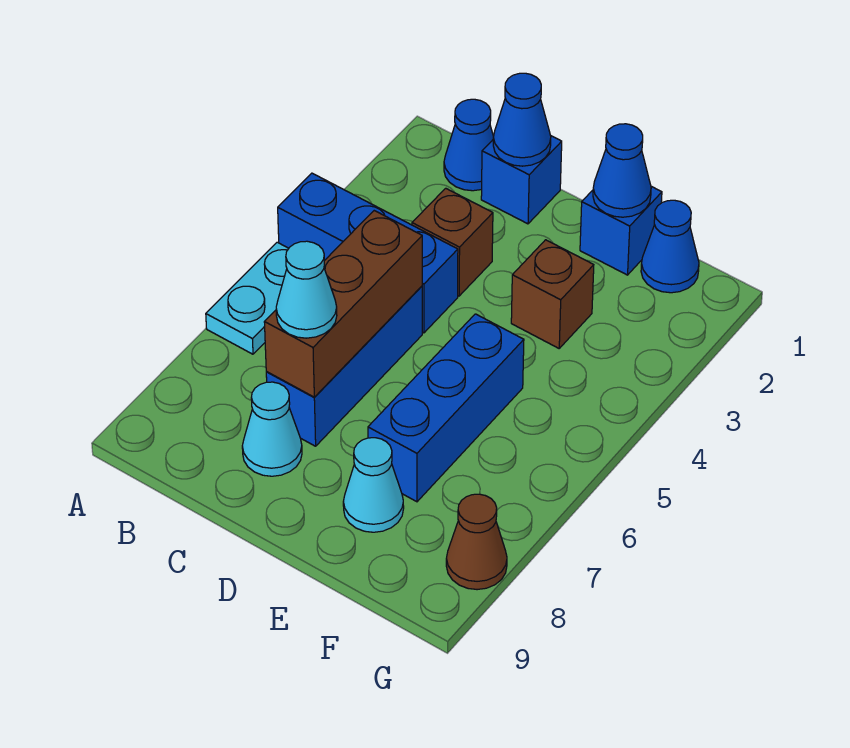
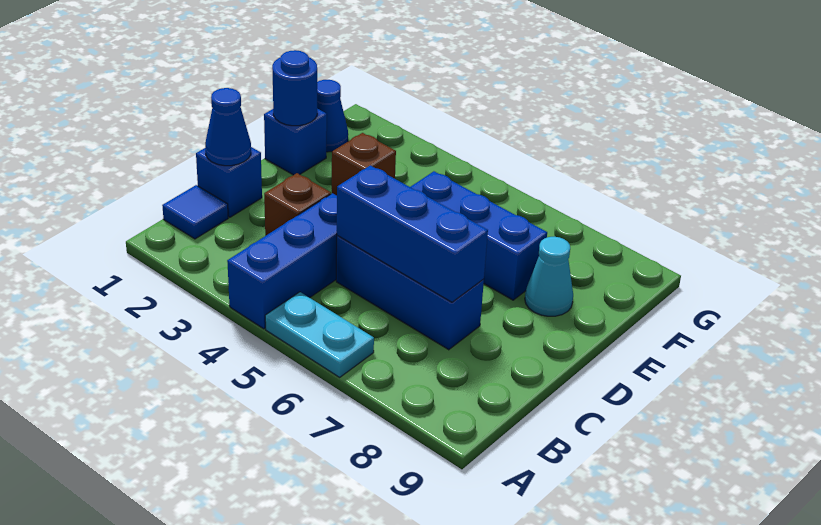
blue cone B1 level 1 -> blue tile B1 level 1
brown brick C5:C7 level 2 -> blue brick C5:C7 level 2
cyan cone C7 level 3 -> none
cyan cone C8 level 1 -> none
blue cone E1 level 2 -> blue round brick E1 level 2
brown cone G8 level 1 -> none

